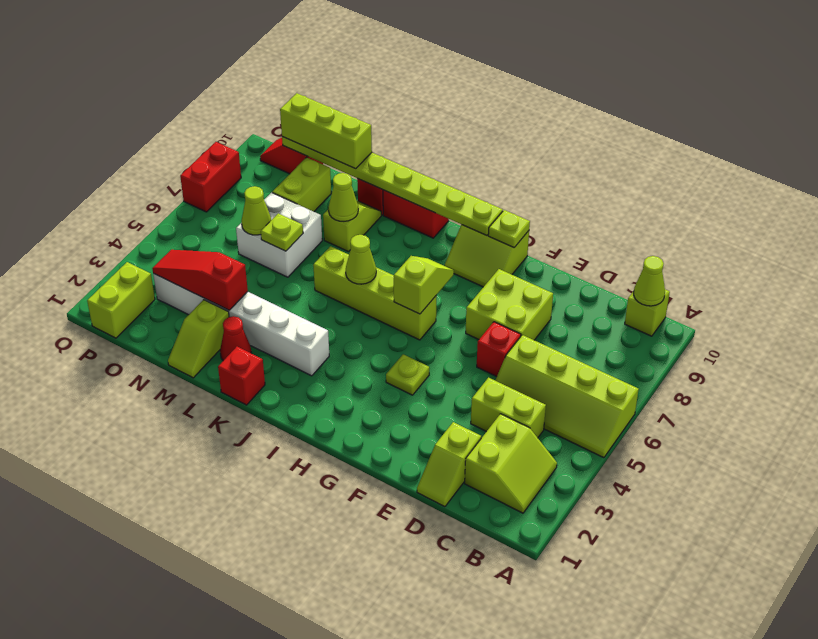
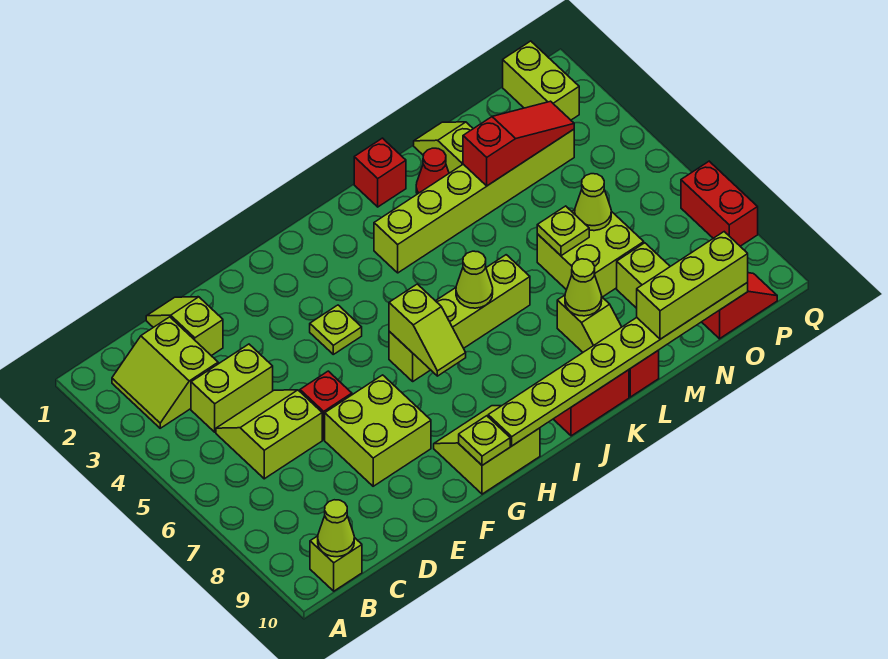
lime slope A5:D6 level 1 top 6 -> lime slope C5:D6 level 1 top 6
white brick J3:O3 level 1 -> lime brick J3:O3 level 1
white brick M6:N7 level 1 -> lime brick M6:N7 level 1

